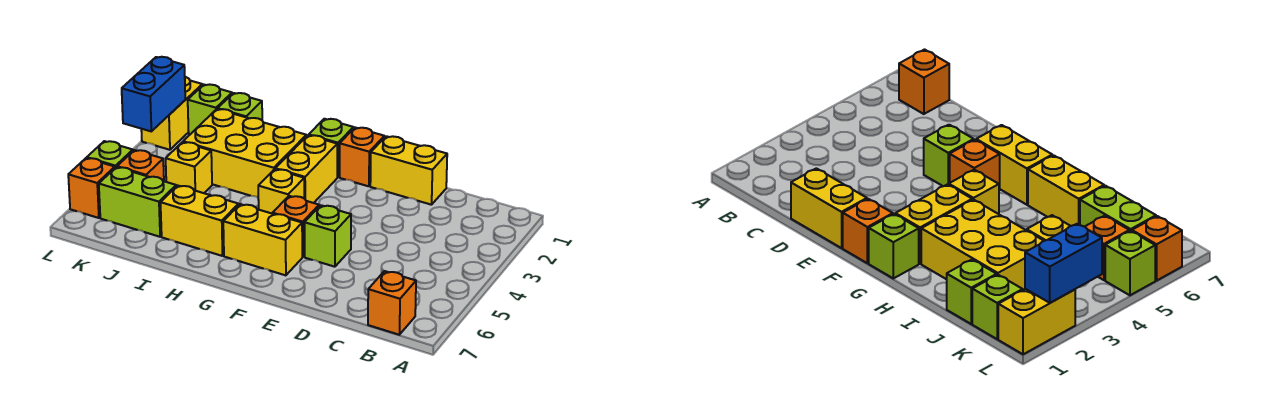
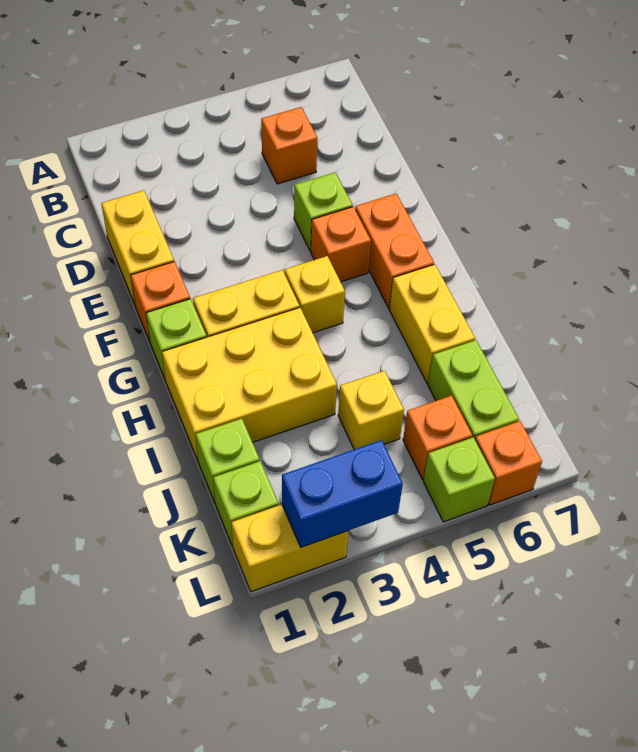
orange brick B7 level 1 -> orange brick C5 level 1
yellow brick F6:G6 level 1 -> orange brick F6:G6 level 1
yellow brick H2:J3 level 1 -> yellow brick H1:I3 level 1

